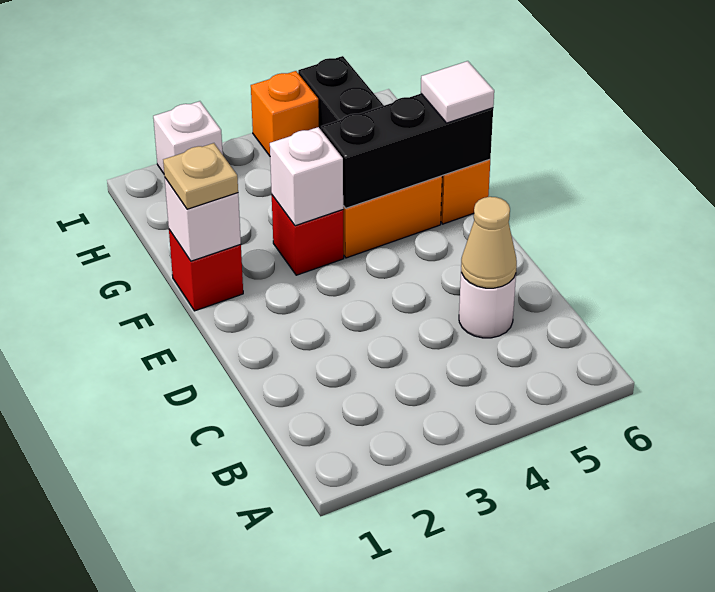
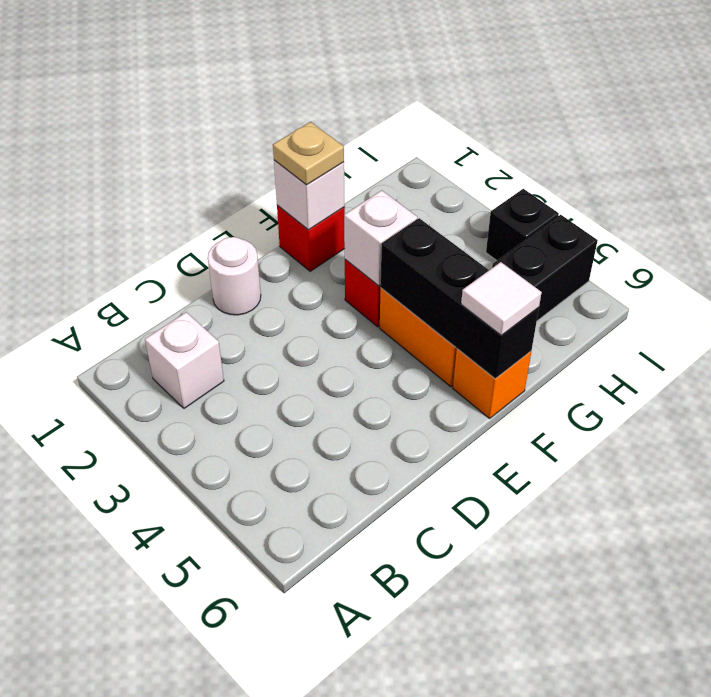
white round brick C5 level 1 -> white round brick D1 level 1
tan cone C5 level 2 -> none
white brick I2 level 1 -> white brick B2 level 1
orange brick I4 level 1 -> black brick I4 level 1

